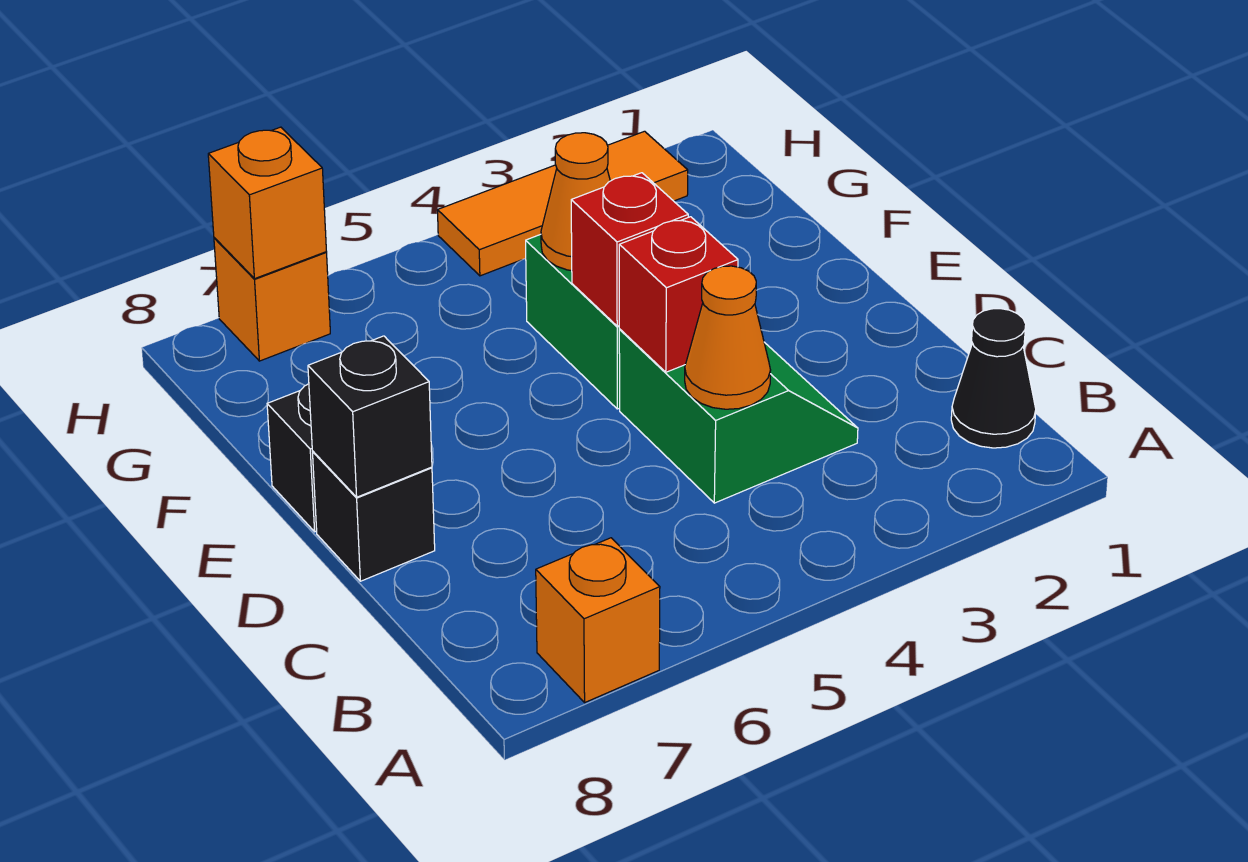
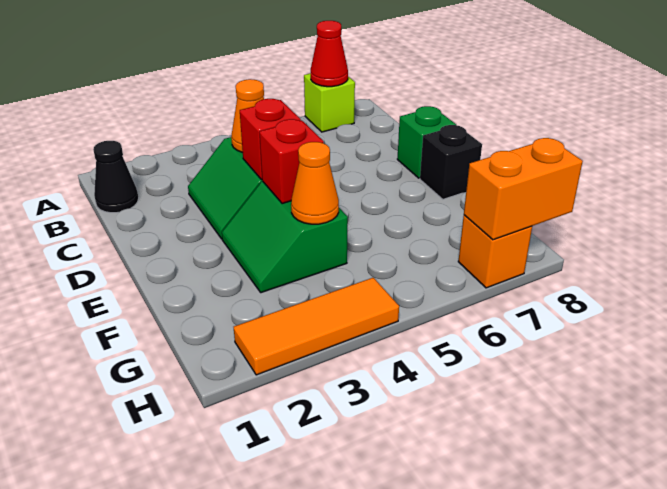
orange brick A7 level 1 -> lime brick A7 level 1
none -> red cone A7 level 2
black brick D8 level 1 -> green brick D8 level 1
black brick D8 level 2 -> none
orange brick H7 level 2 -> orange brick H7:H8 level 2

